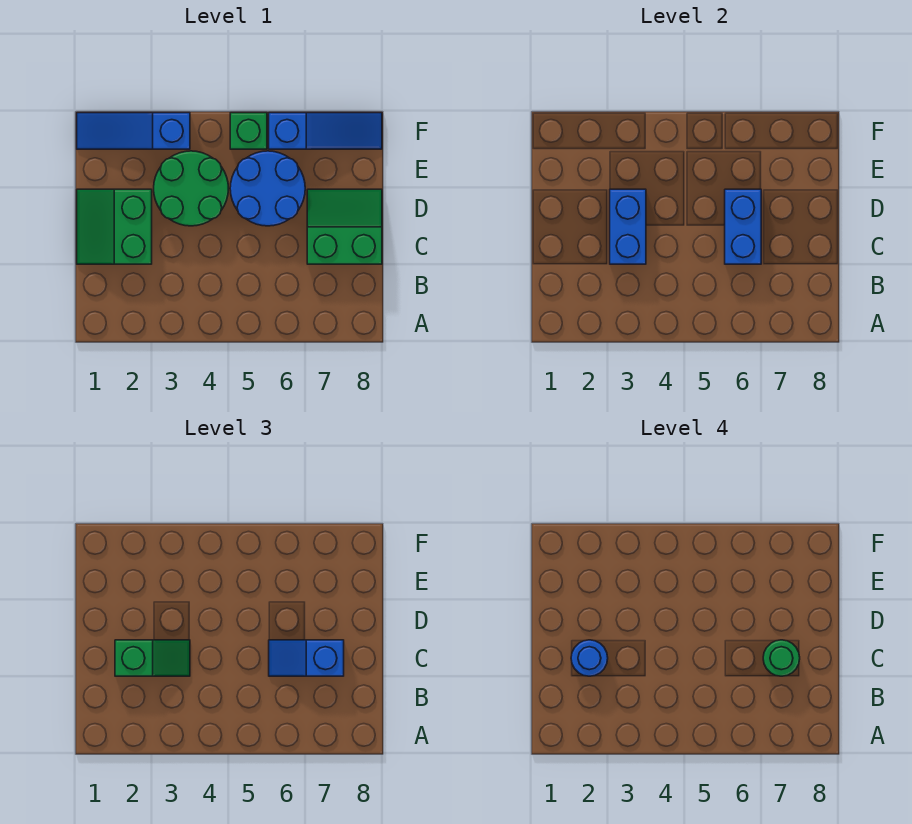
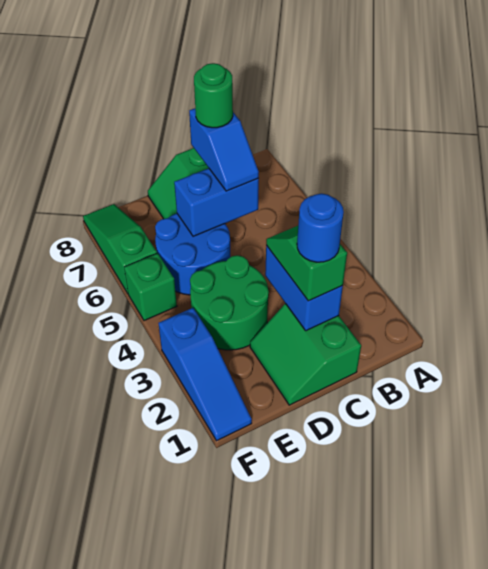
green slope C1:D2 level 1 top 2 -> green slope C1:D2 level 1 top C
blue brick C3:D3 level 2 -> blue brick C2:C3 level 2
blue slope F6:F8 level 1 top 6 -> green slope F6:F8 level 1 top 6

